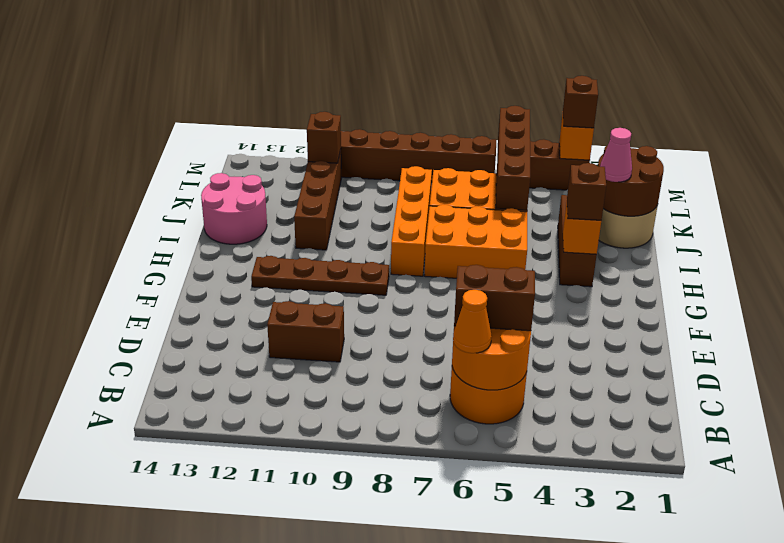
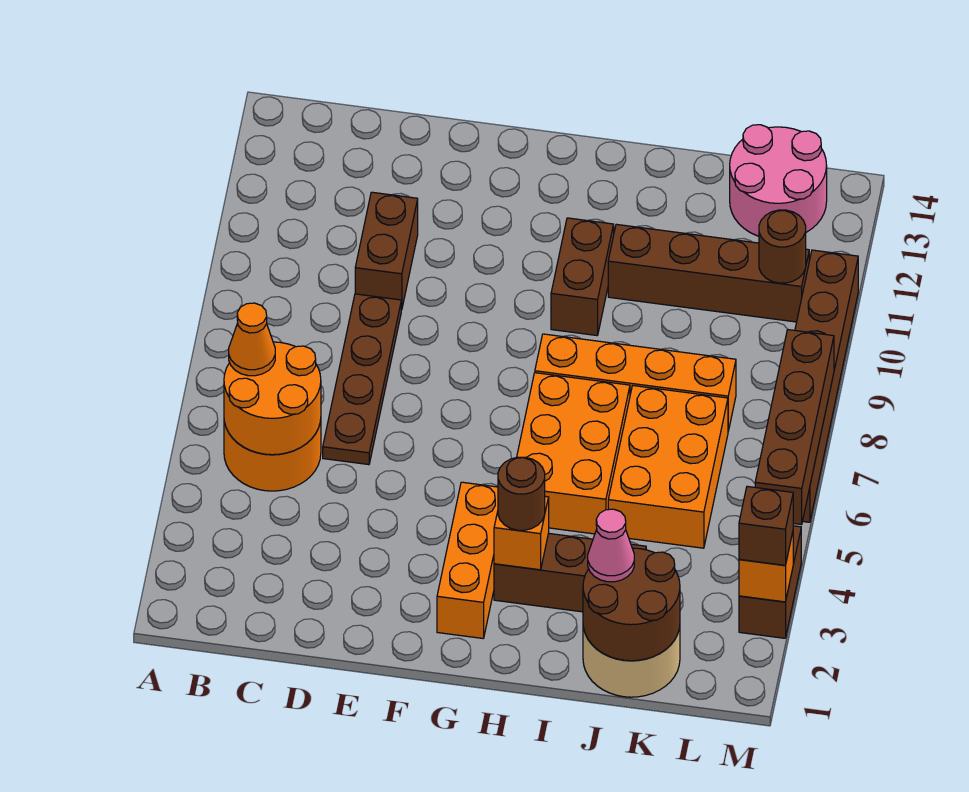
brown brick C5:C6 level 3 -> brown brick H10:H11 level 1
none -> orange brick G2:G4 level 1
brown plate G9:G12 level 1 -> brown plate D6:D9 level 1
brown brick H3 level 3 -> brown round brick H3 level 3
pink round brick I13:J14 level 1 -> pink round brick K13:L14 level 1
brown brick J5:M5 level 2 -> brown brick M5:M8 level 2
brown brick L11 level 2 -> brown round brick L11 level 2

